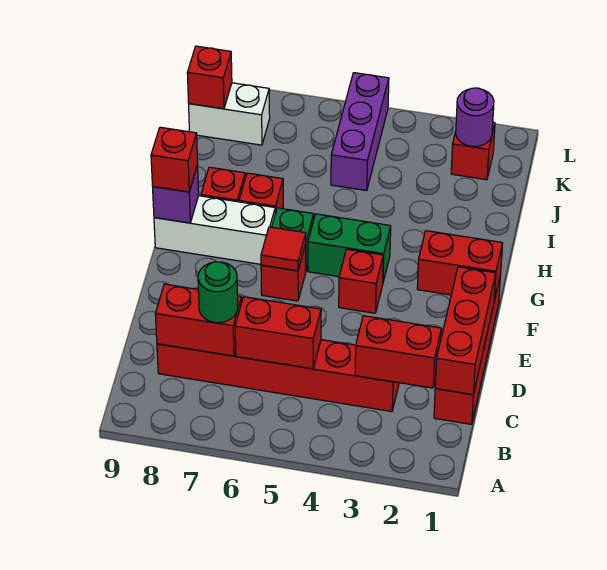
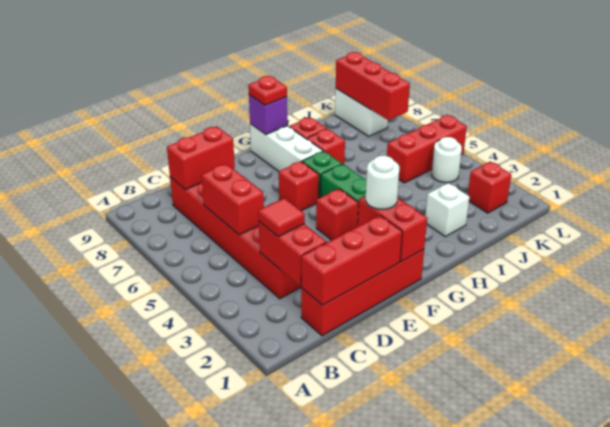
red brick C7:C8 level 2 -> red brick C8:D8 level 2
green round brick C7 level 3 -> none
none -> white round brick F2 level 3
red tile F6 level 2 -> red tile C3 level 3
red brick G9 level 3 -> red plate G9 level 3
none -> white brick I2 level 1
purple brick J5:L5 level 1 -> red brick J5:L5 level 1
purple round brick K2 level 2 -> none
none -> white round brick K4 level 1
red brick K9 level 2 -> red brick K7:K9 level 2

